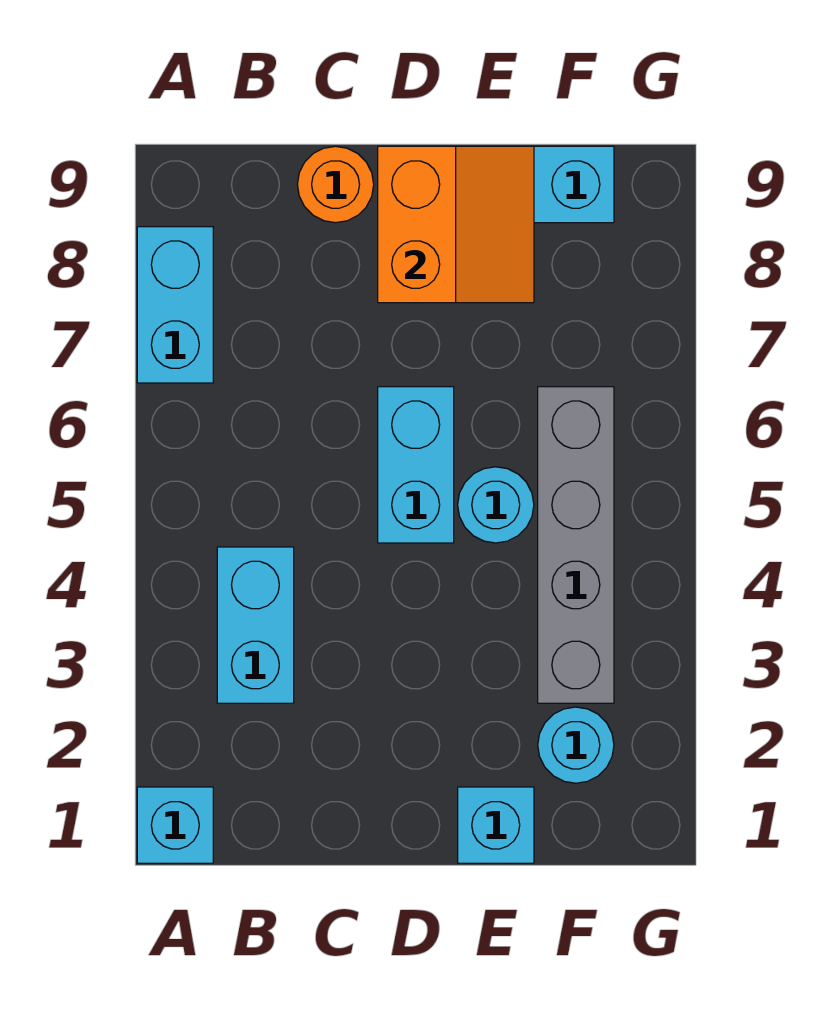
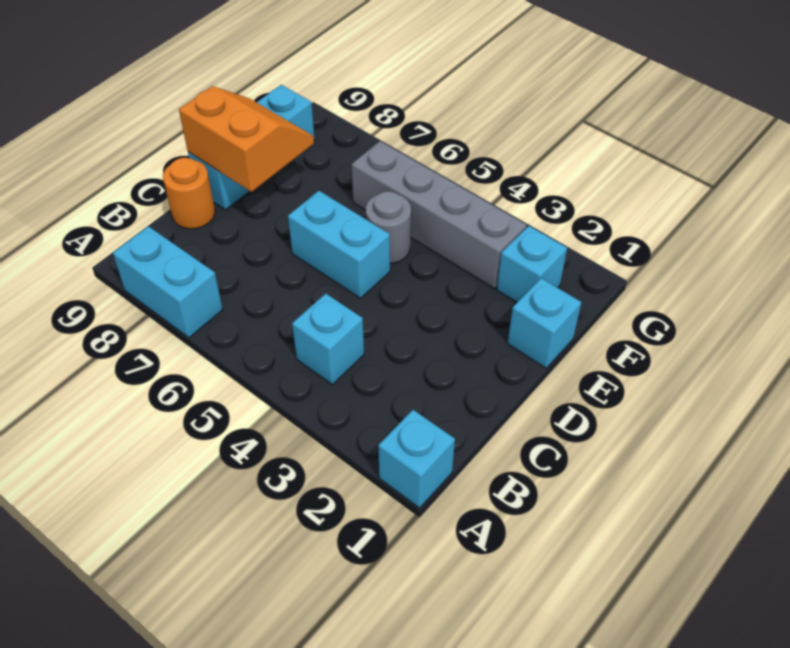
cyan brick B3:B4 level 1 -> cyan brick B4 level 1
cyan round brick E5 level 1 -> grey round brick E5 level 1
cyan round brick F2 level 1 -> cyan brick F2 level 1

